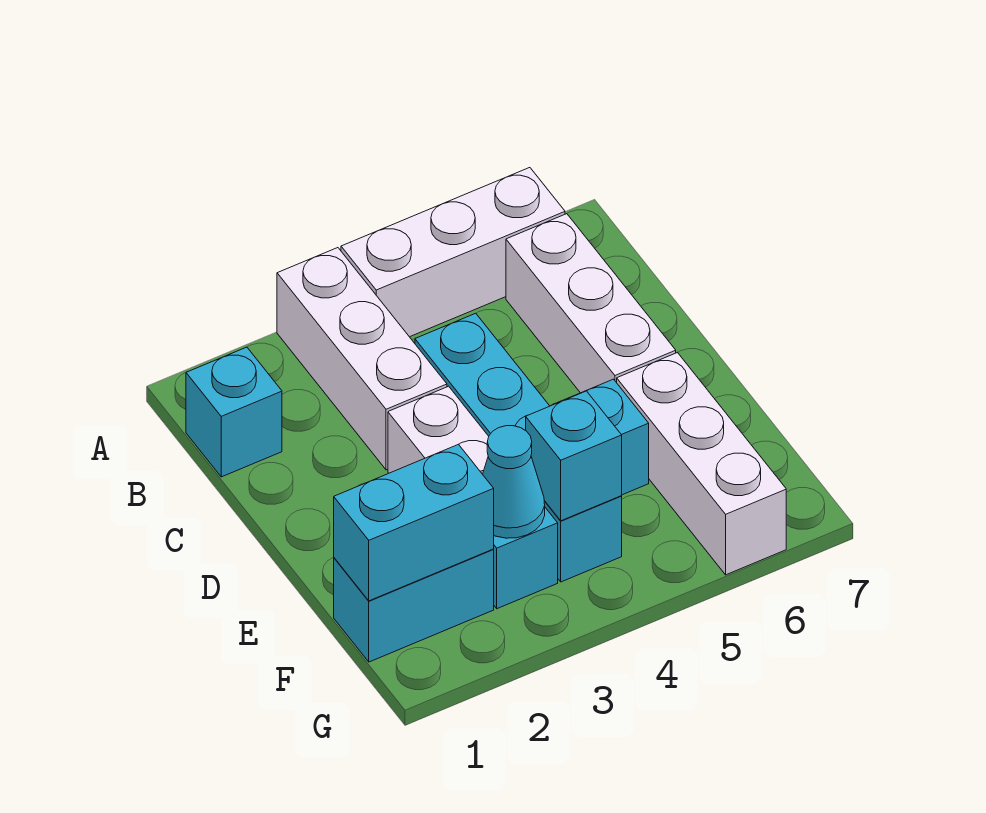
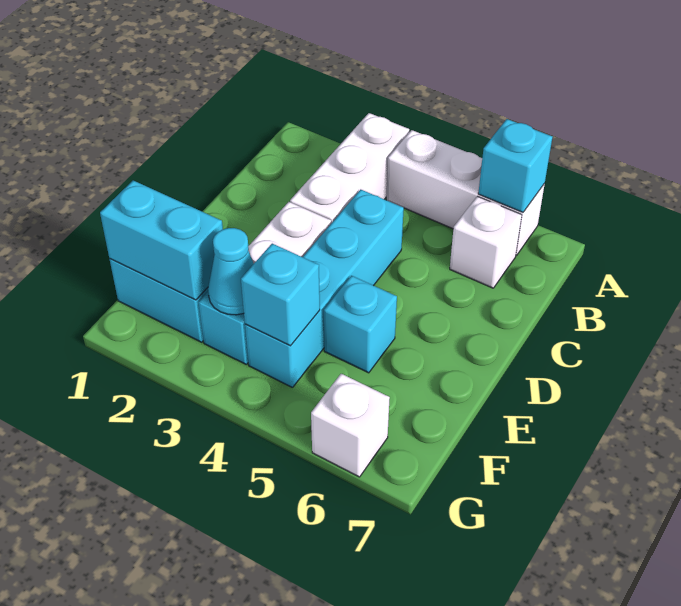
cyan brick B1 level 1 -> cyan brick A6 level 2
white brick B6:D6 level 1 -> white brick B6 level 1
white brick E6:G6 level 1 -> white brick G6 level 1

